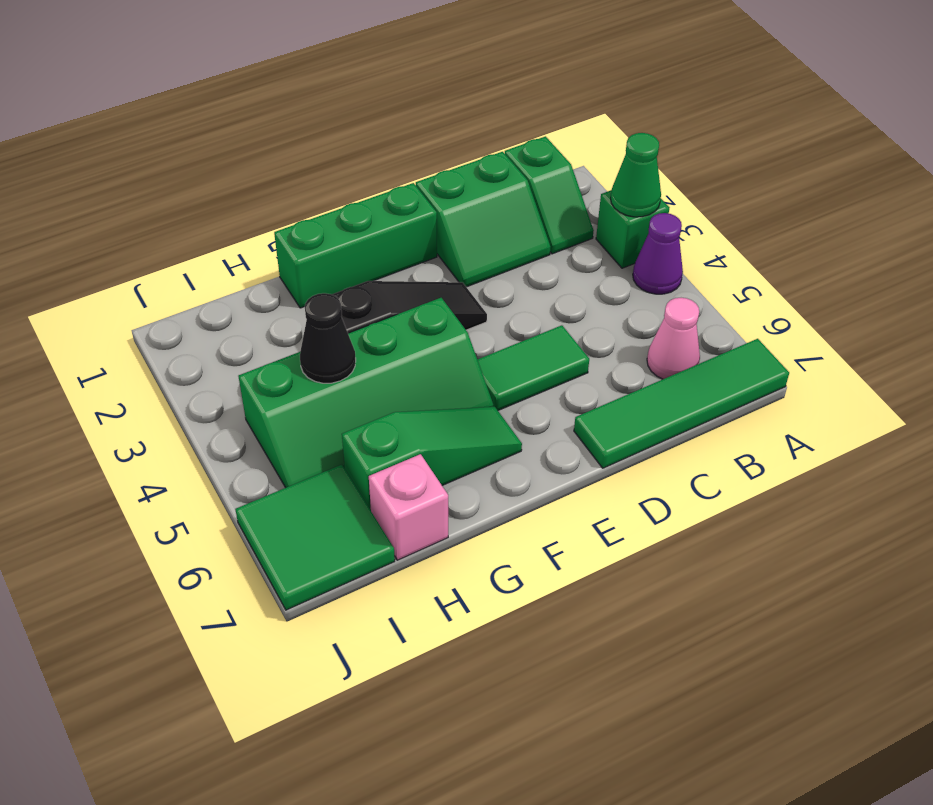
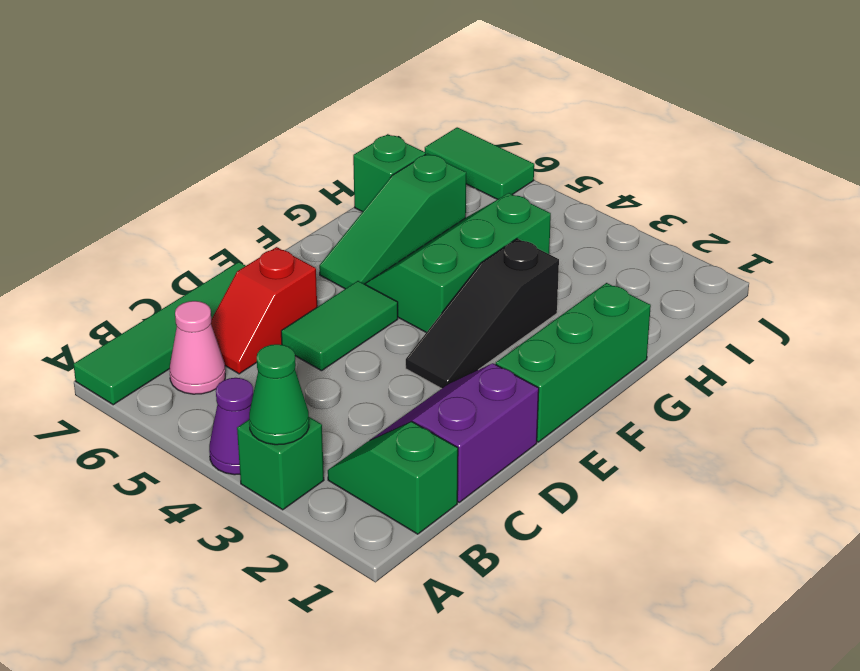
green slope C1:D2 level 1 top 1 -> purple slope C1:D2 level 1 top 1
none -> red slope C6:D6 level 1 top D
green slope F4:I5 level 1 top 4 -> green slope F4:H5 level 1 top 4
black cone H4 level 2 -> none
pink brick H7 level 1 -> green brick H7 level 1
green tile I6:J7 level 1 -> green tile J6:J7 level 1

